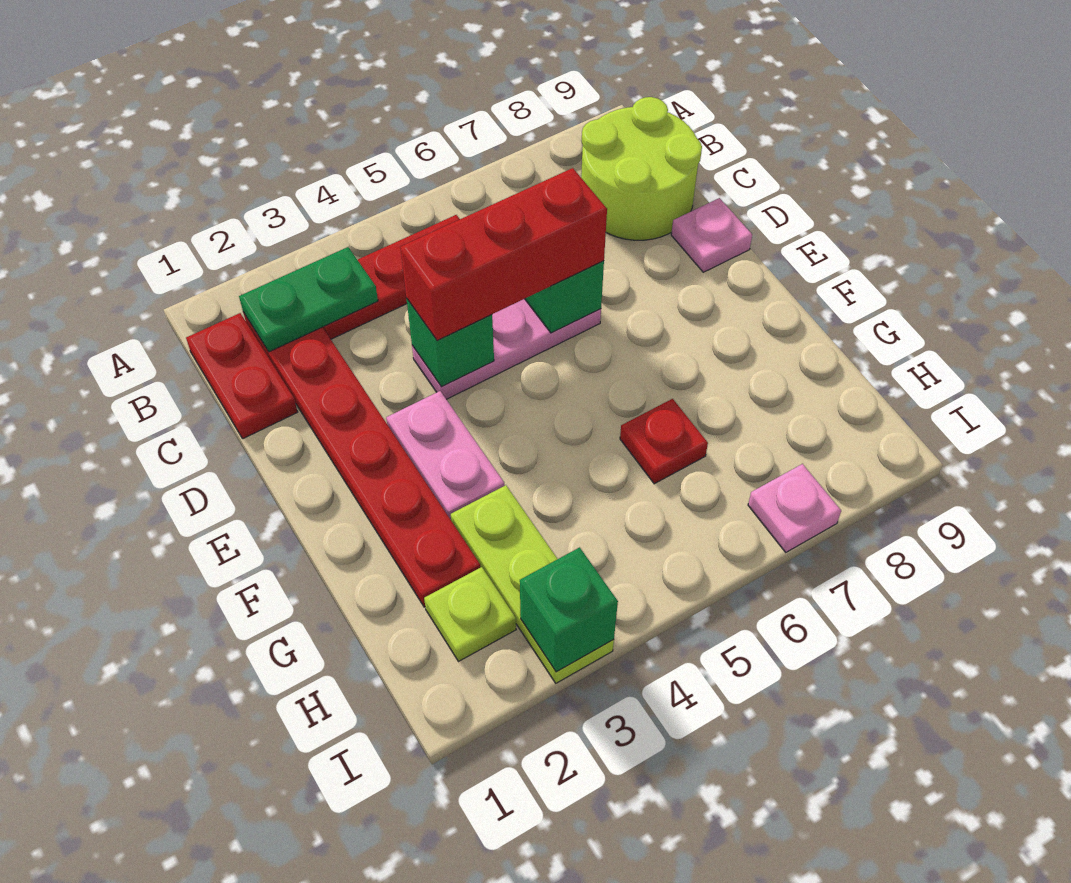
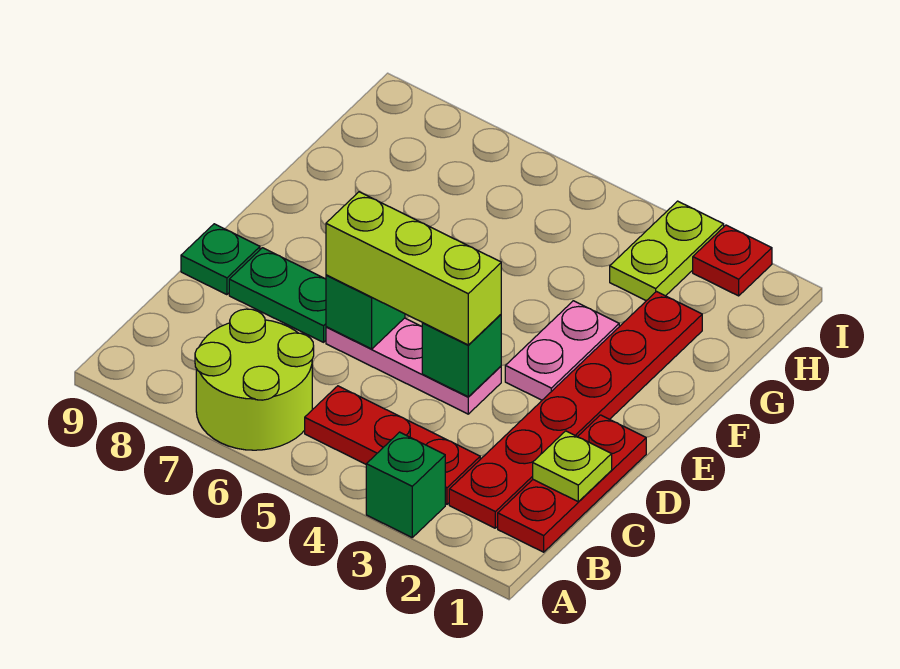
red plate B1:C1 level 1 -> red plate B1:D1 level 1
green plate B2:B3 level 2 -> green plate D7:D8 level 1
lime round brick B8:C9 level 1 -> lime round brick A6:B7 level 1
red brick D4:D6 level 3 -> lime brick D4:D6 level 3
pink plate D9 level 1 -> green plate D9 level 1
lime plate G3:I3 level 1 -> lime plate H3:I3 level 1
red plate G6 level 1 -> red plate I2 level 1
lime plate H2 level 1 -> lime plate C1 level 2
green brick I3 level 2 -> green brick A3 level 1
pink plate I7 level 1 -> none

